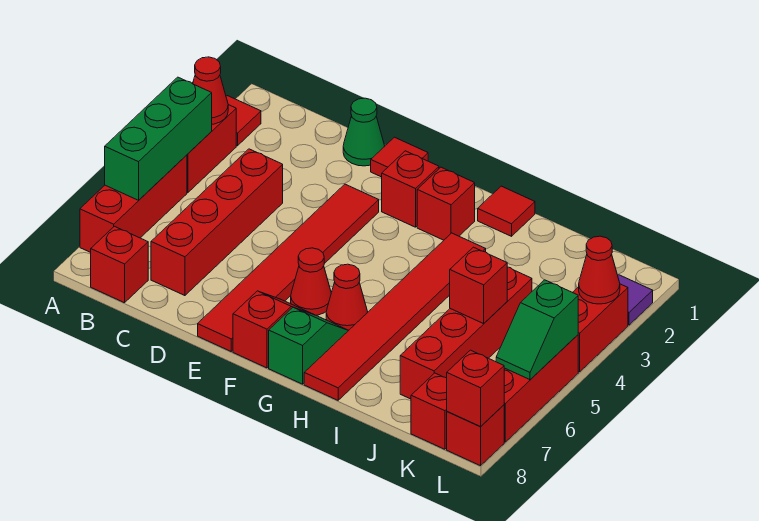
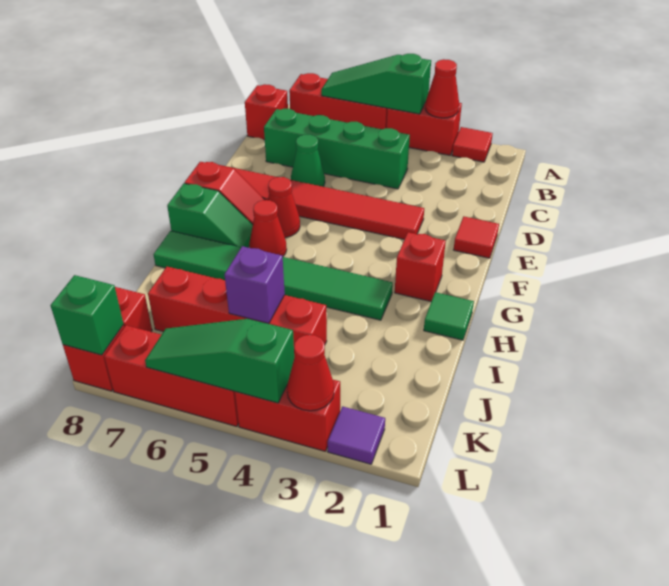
green brick A4:A6 level 2 -> green slope A4:A6 level 2 top 4
red brick C4:C7 level 1 -> green brick C4:C7 level 1
green cone D1 level 1 -> green cone D6 level 1
red brick F2 level 1 -> none
red tile H1 level 1 -> green tile H1 level 1
red tile H3:H8 level 1 -> green tile H3:H8 level 1
red brick J5 level 2 -> purple brick J5 level 2
green slope L5:L6 level 2 top 5 -> green slope L4:L6 level 2 top 4
red brick L8 level 2 -> green brick L8 level 2

